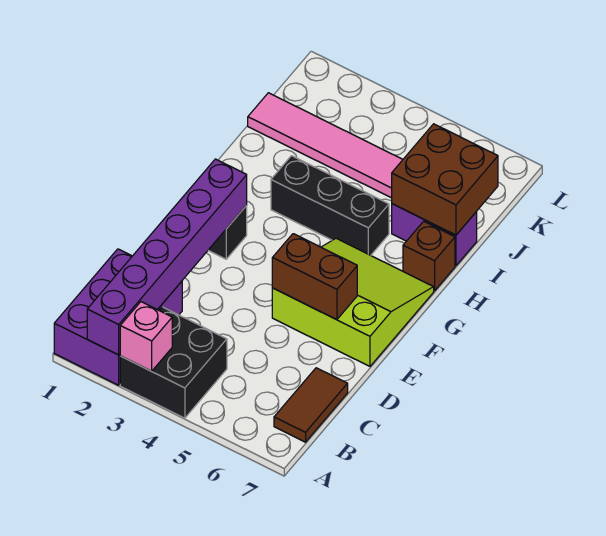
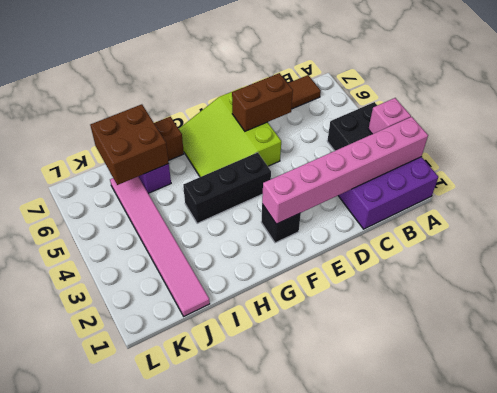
purple brick A2:F2 level 2 -> pink brick A2:F2 level 2
brown brick E5:E6 level 2 -> brown brick D6:E6 level 2
black brick H3:H5 level 1 -> black brick F4:H4 level 1

